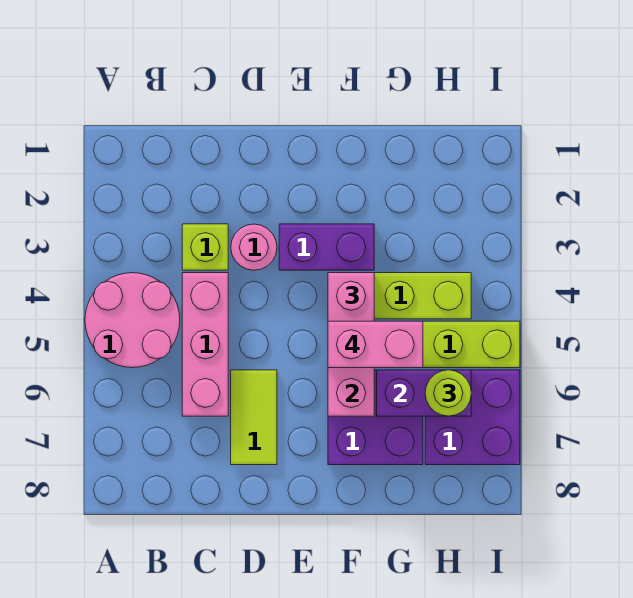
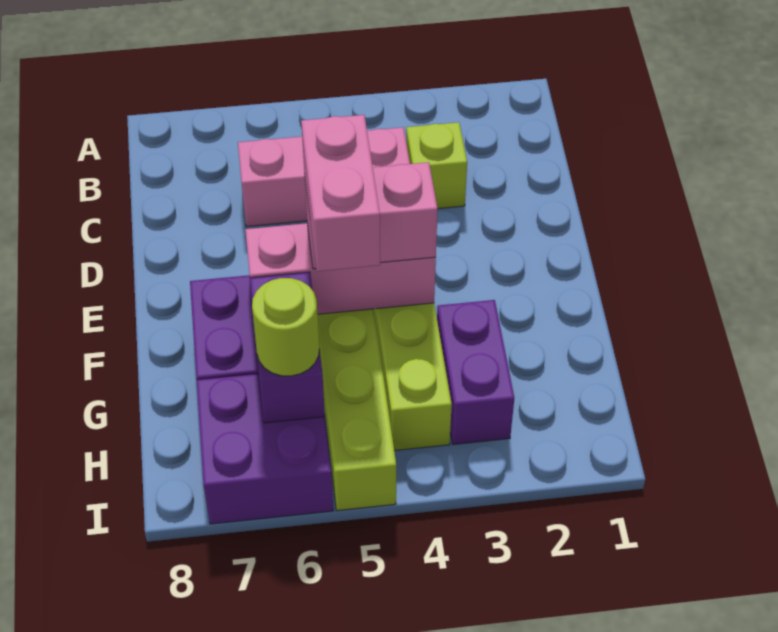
pink round brick A4:B5 level 1 -> none
pink round brick D3 level 1 -> none
lime tile D6:D7 level 1 -> none
purple brick E3:F3 level 1 -> purple brick G3:H3 level 1

